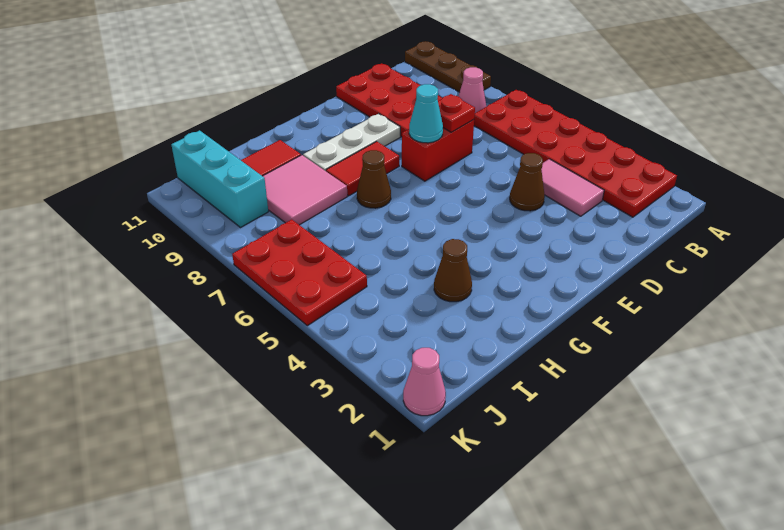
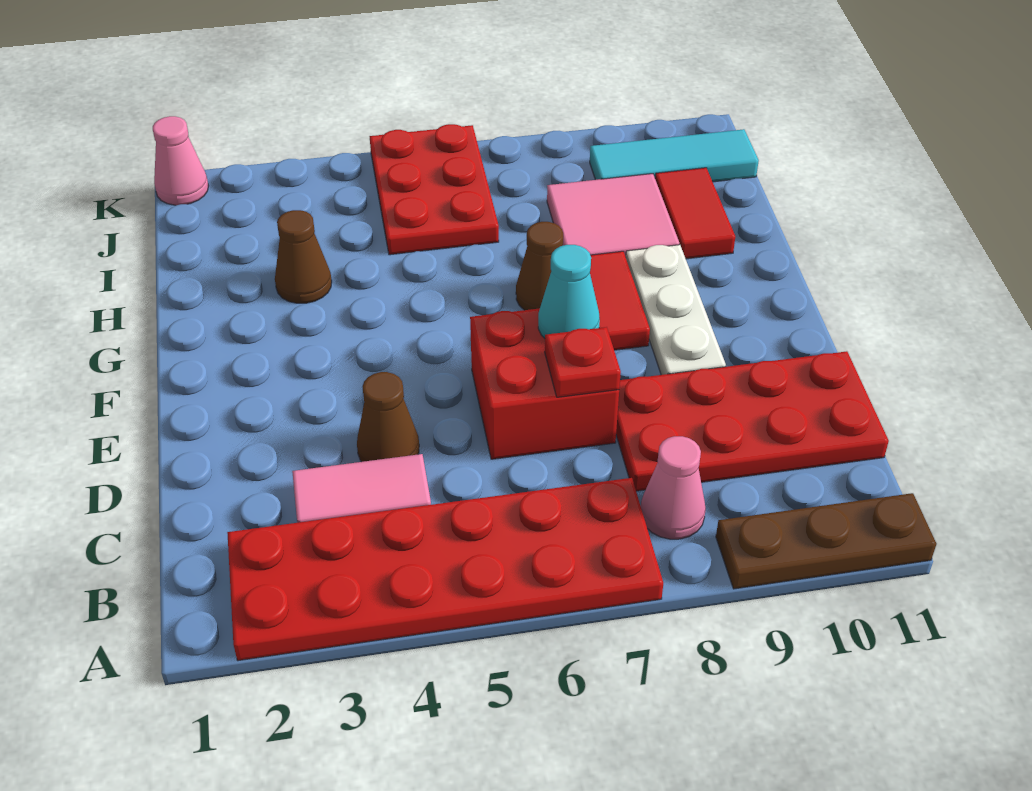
red brick D7:E7 level 1 -> red brick D6:E7 level 1
red plate J5:K7 level 1 -> red plate I5:K6 level 1
cyan brick J9:J11 level 1 -> cyan tile J9:J11 level 1

